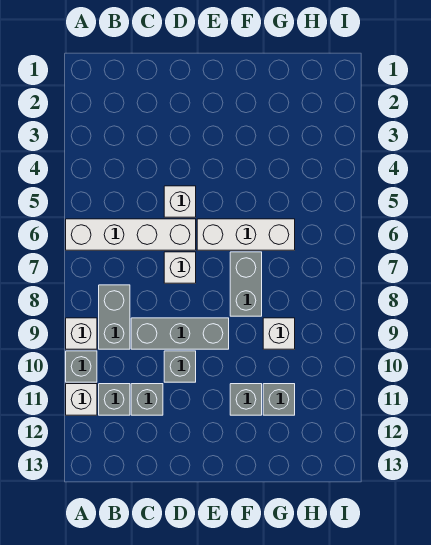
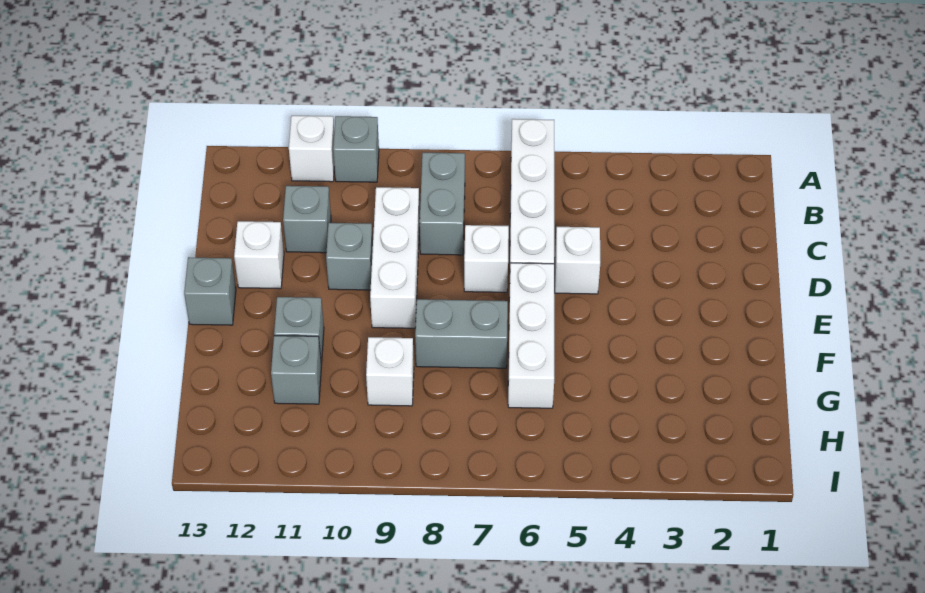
white brick A9 level 1 -> white brick D12 level 1
grey brick B8:B9 level 1 -> grey brick B8:C8 level 1
grey brick B11 level 1 -> grey brick E13 level 1
grey brick C9:E9 level 1 -> white brick C9:E9 level 1

